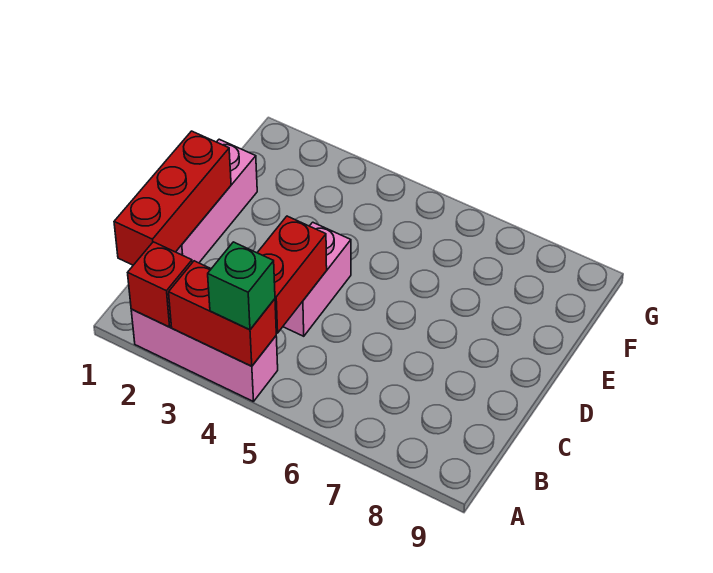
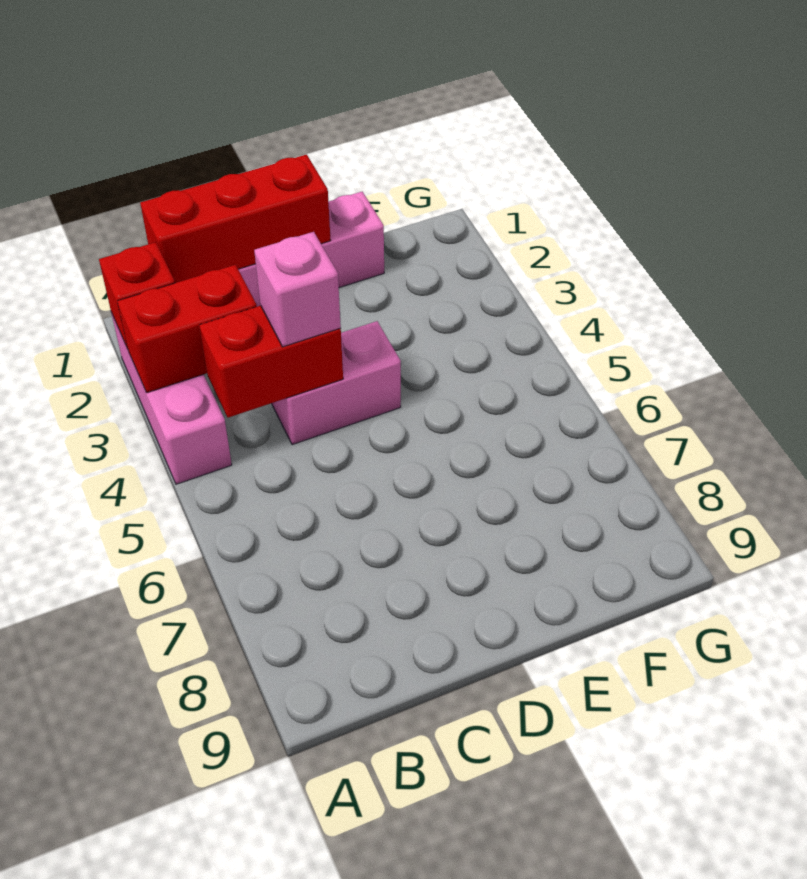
red brick A3:A4 level 2 -> red brick A3:B3 level 2
green brick A4 level 3 -> none
none -> pink brick C4 level 3

